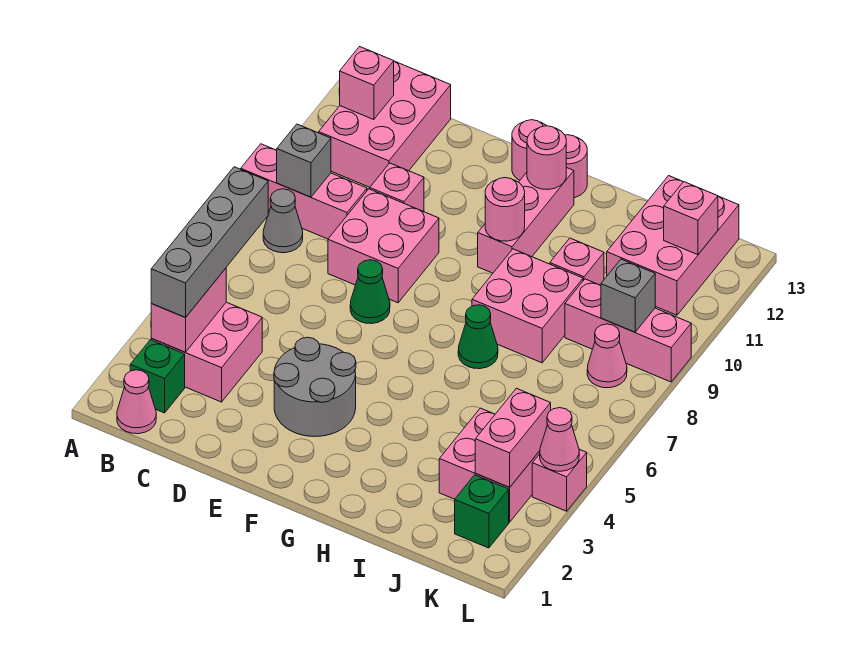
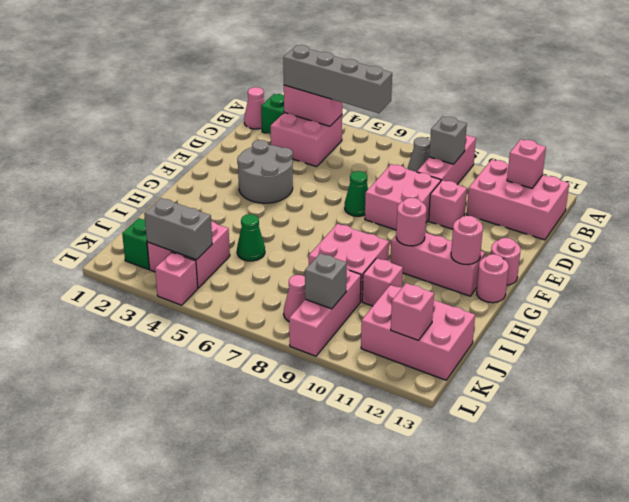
green cone H7 level 1 -> green cone I5 level 1
pink brick K3:K4 level 2 -> grey brick K3:K4 level 2
pink cone L4 level 2 -> none

